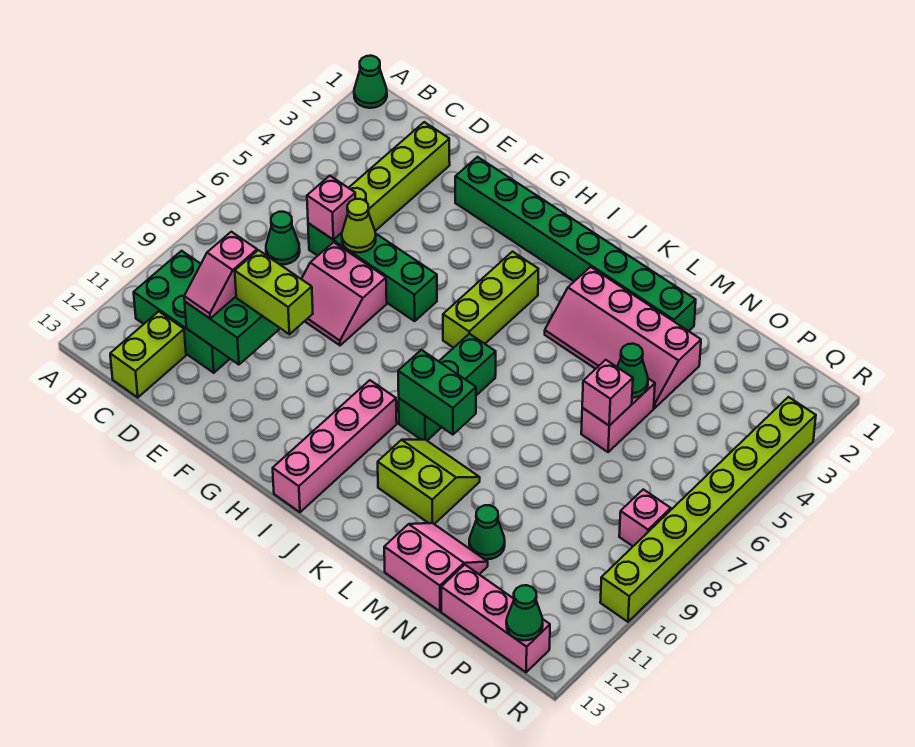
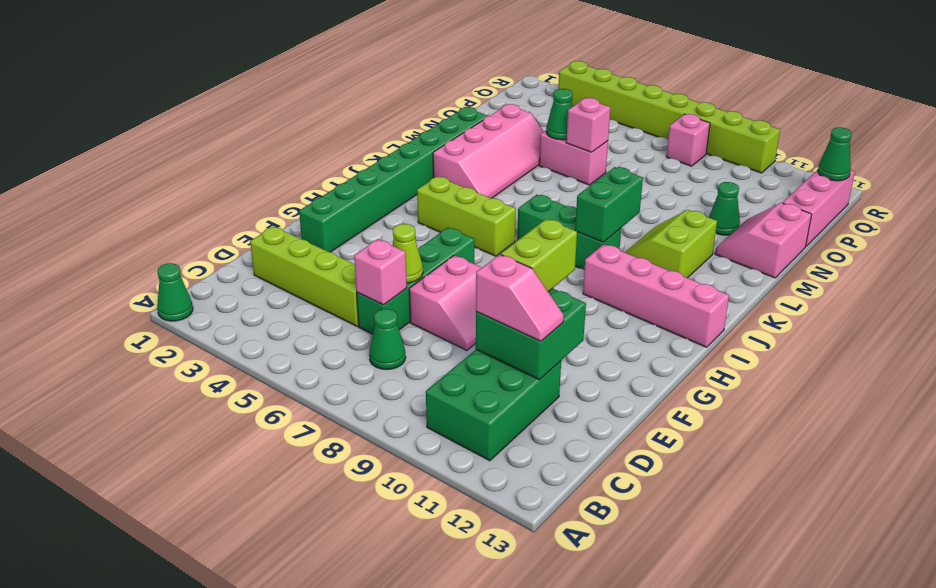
lime brick C12:C13 level 1 -> none

